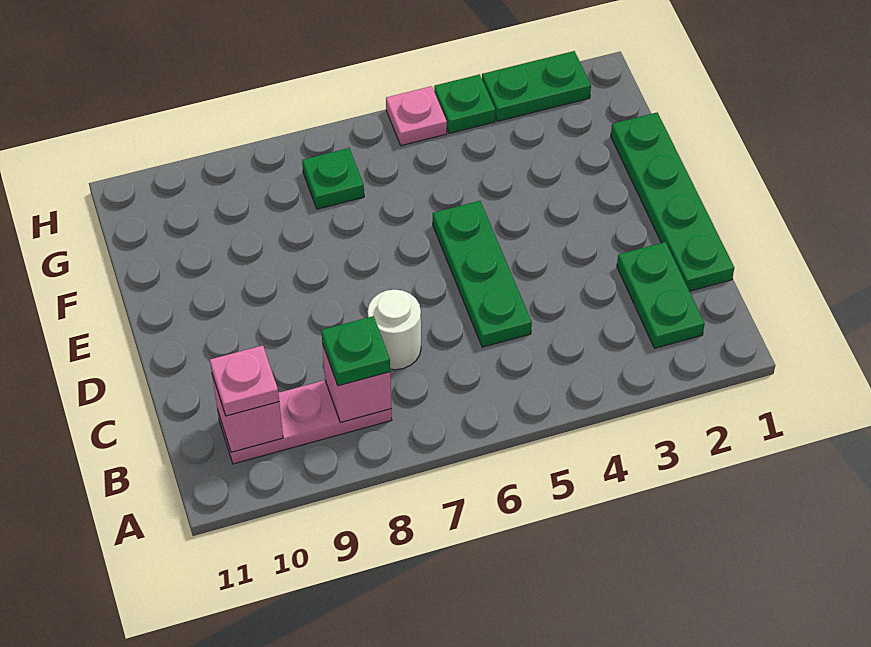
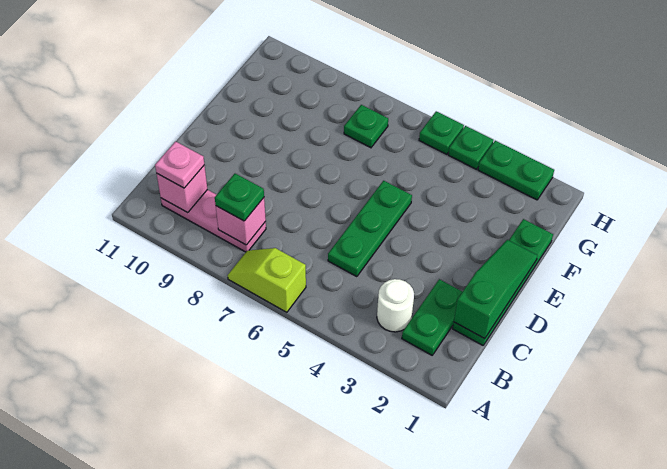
none -> lime slope A6:A7 level 1 top 6
none -> green slope C1:E1 level 2 top C
white round brick C7 level 1 -> white round brick B3 level 1
pink plate H5 level 1 -> green plate H5 level 1

